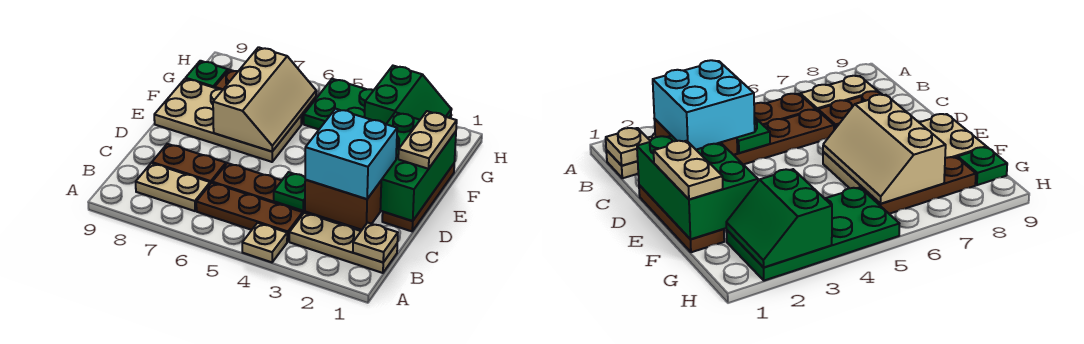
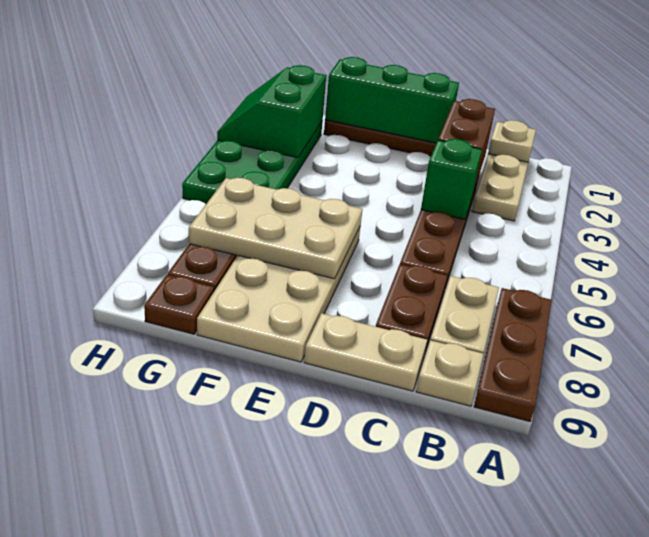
tan plate A4 level 1 -> tan plate B9 level 1
brown plate B4:B6 level 1 -> brown plate A7:A9 level 1
cyan brick C2:D3 level 3 -> none
green plate C4 level 2 -> green brick C4 level 2
green brick D1:F2 level 2 -> green brick D1:F1 level 2
tan plate E1:F1 level 3 -> tan plate C9:D9 level 1
tan slope E6:G7 level 2 top 7 -> tan plate E6:G7 level 2
green slope G2:H3 level 2 top 3 -> green slope G2:H3 level 2 top G
green plate G9 level 1 -> brown plate G9 level 1

